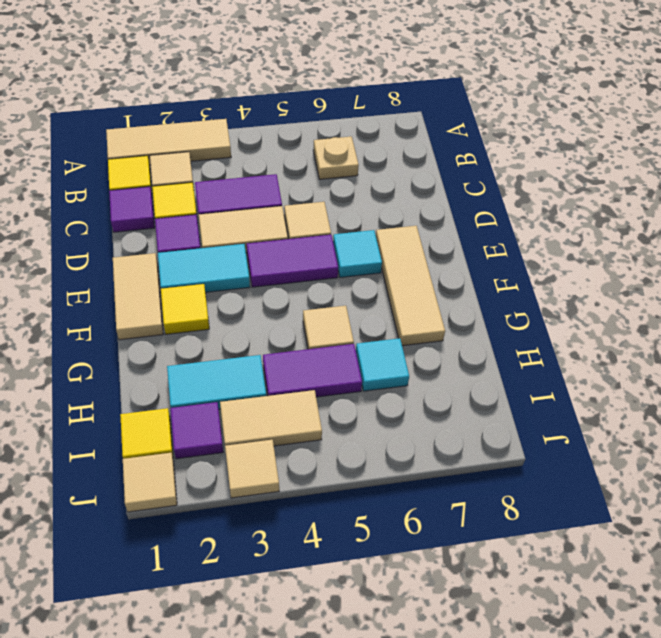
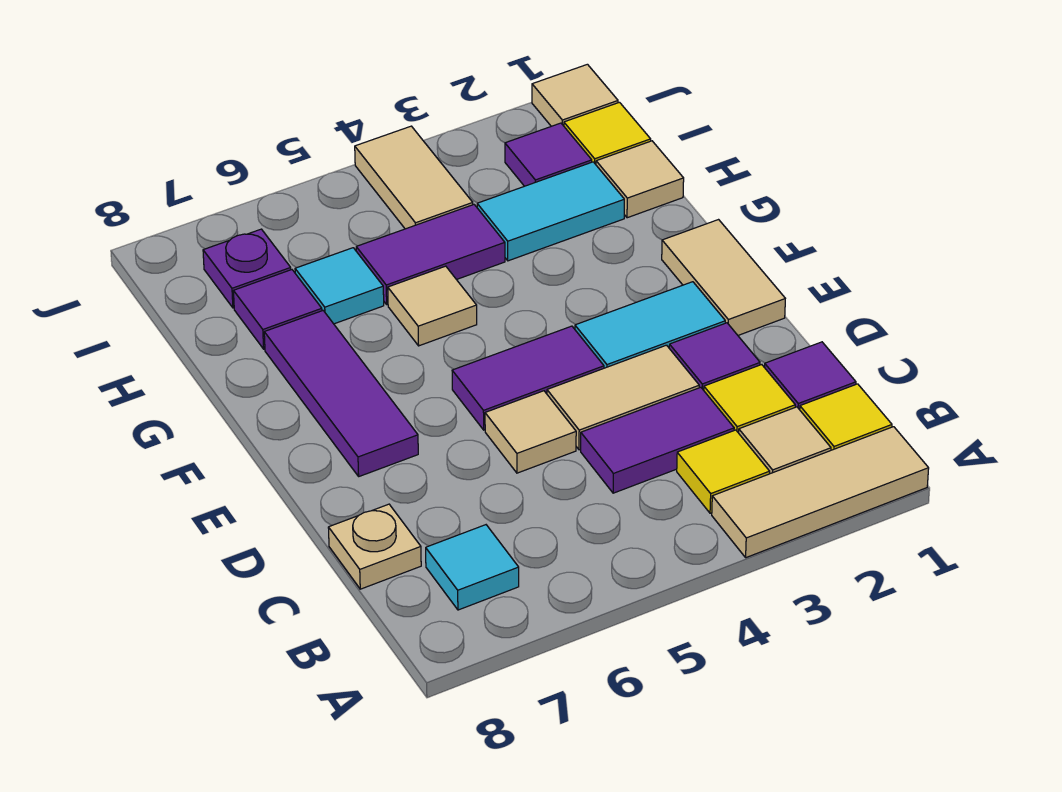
tan plate B6 level 1 -> tan plate C8 level 1
cyan tile E6 level 1 -> cyan tile B7 level 1
tan tile E7:G7 level 1 -> purple tile E7:G7 level 1
yellow tile F2 level 1 -> yellow tile B3 level 1
none -> purple tile H7 level 1
tan tile I3:I4 level 1 -> tan tile I4:J4 level 1
none -> purple plate I7 level 1
tan tile J3 level 1 -> tan tile H1 level 1

